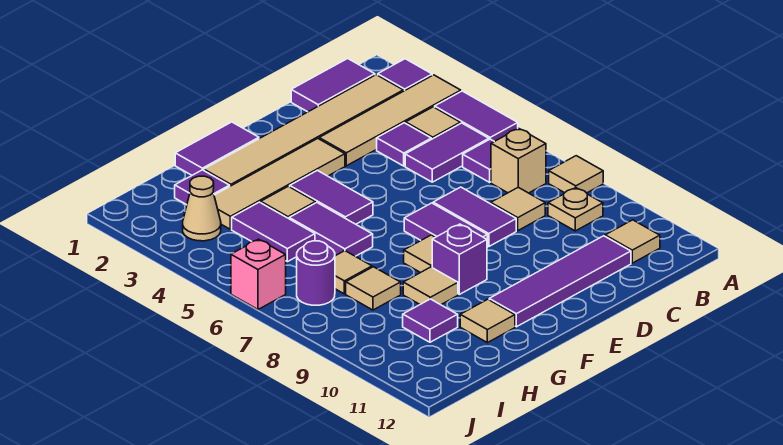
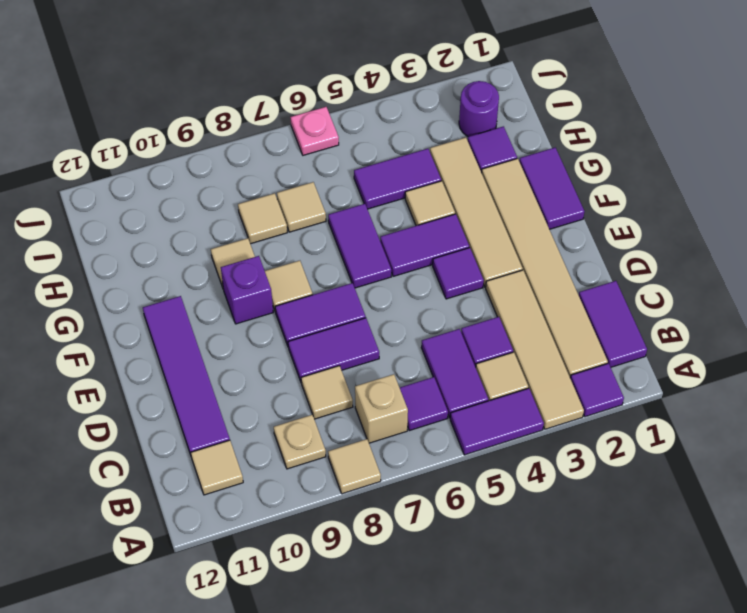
purple tile G5:G6 level 1 -> purple tile F6:G6 level 1
tan tile G11 level 1 -> none
purple tile H10 level 1 -> purple tile E4 level 1
tan cone I3 level 1 -> none
purple round brick I7 level 1 -> purple round brick I2 level 1
pink brick J6 level 1 -> pink plate J6 level 1

